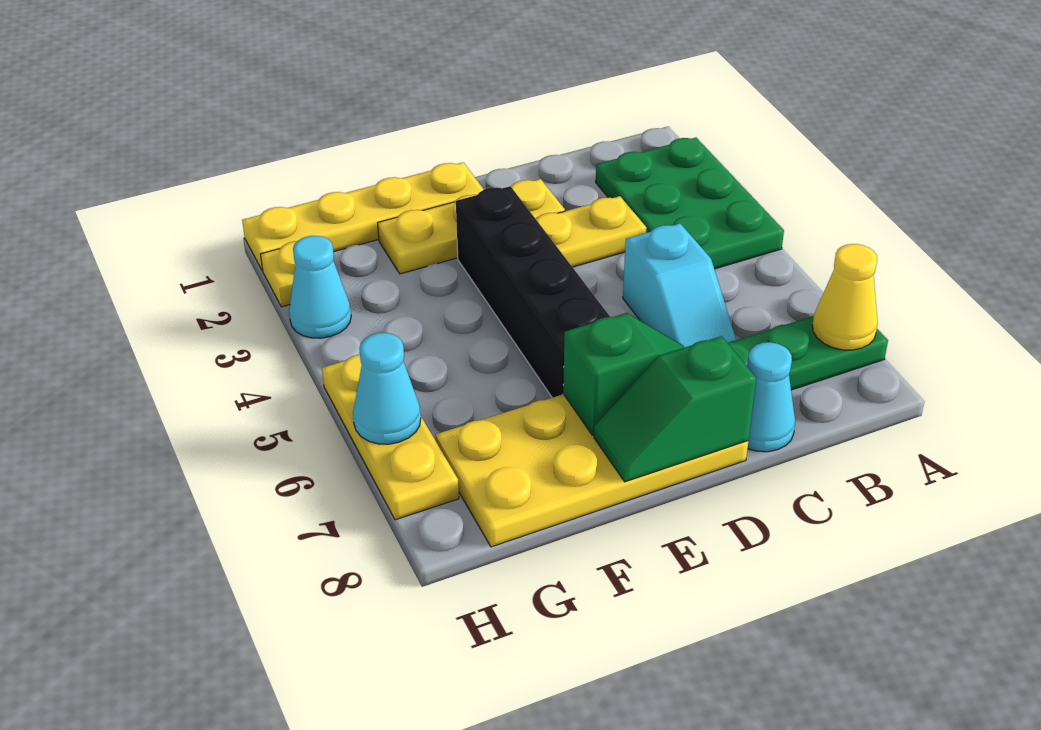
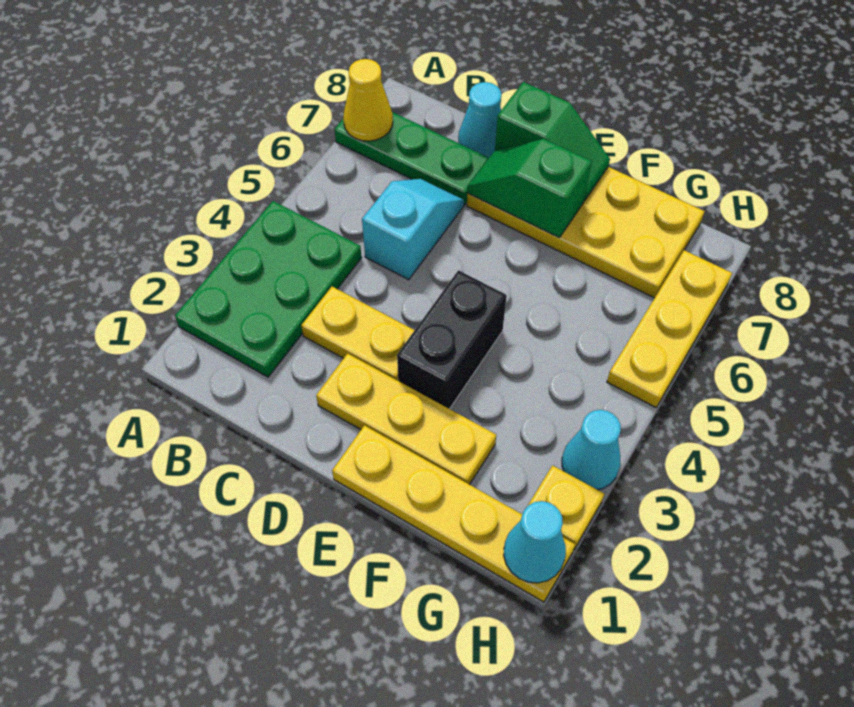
black brick E3:E6 level 1 -> black brick E3:E4 level 1
cyan cone H6 level 2 -> cyan cone H1 level 2

